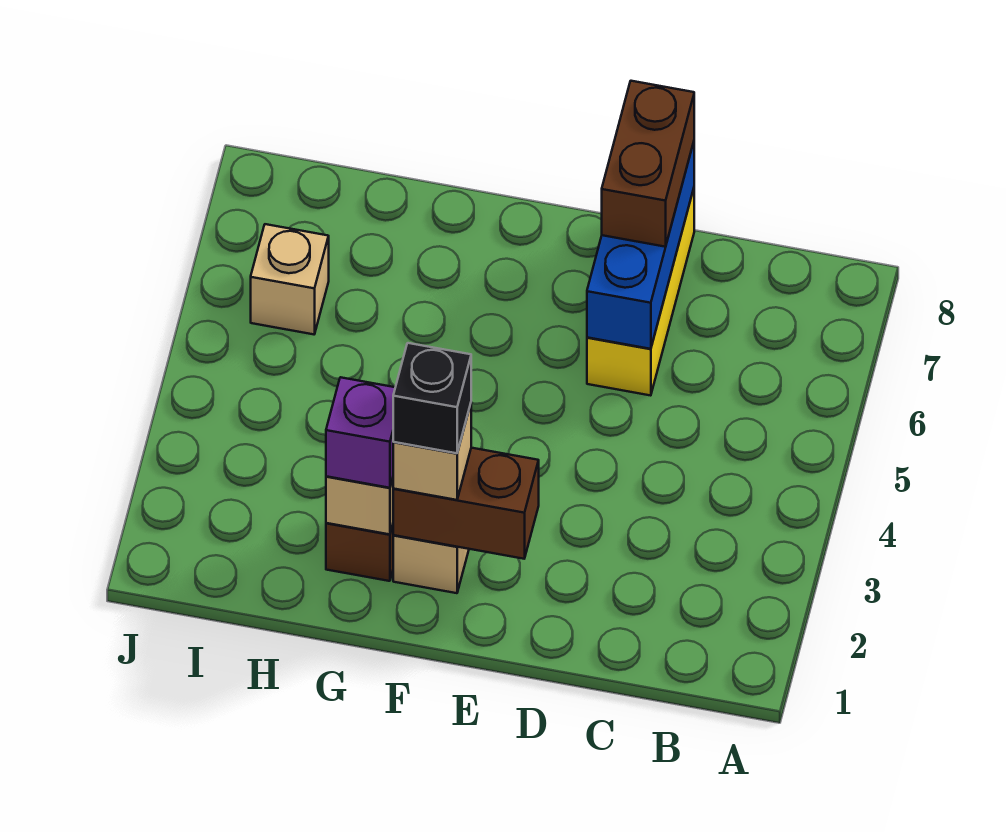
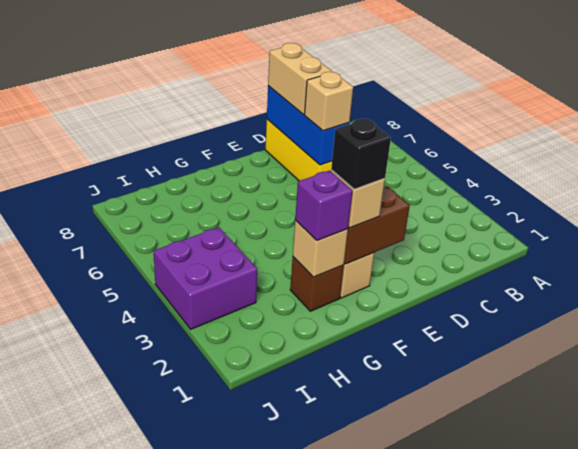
brown brick D7:D8 level 3 -> tan brick D7:D8 level 3
none -> purple brick I3:J4 level 1
tan brick I6 level 1 -> tan brick D6 level 3

